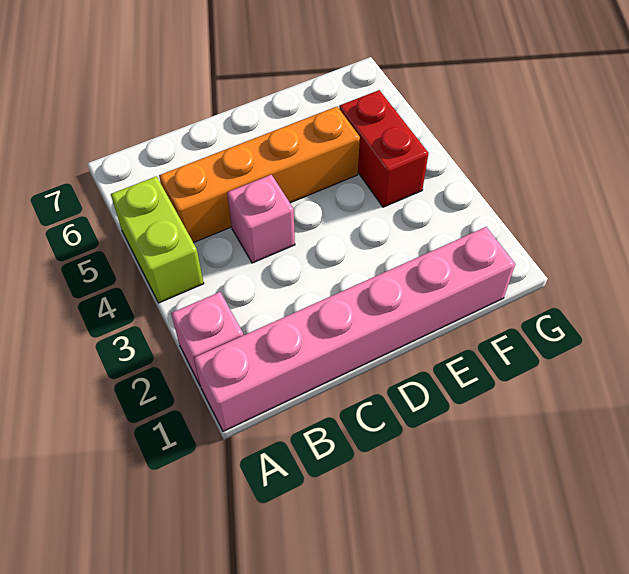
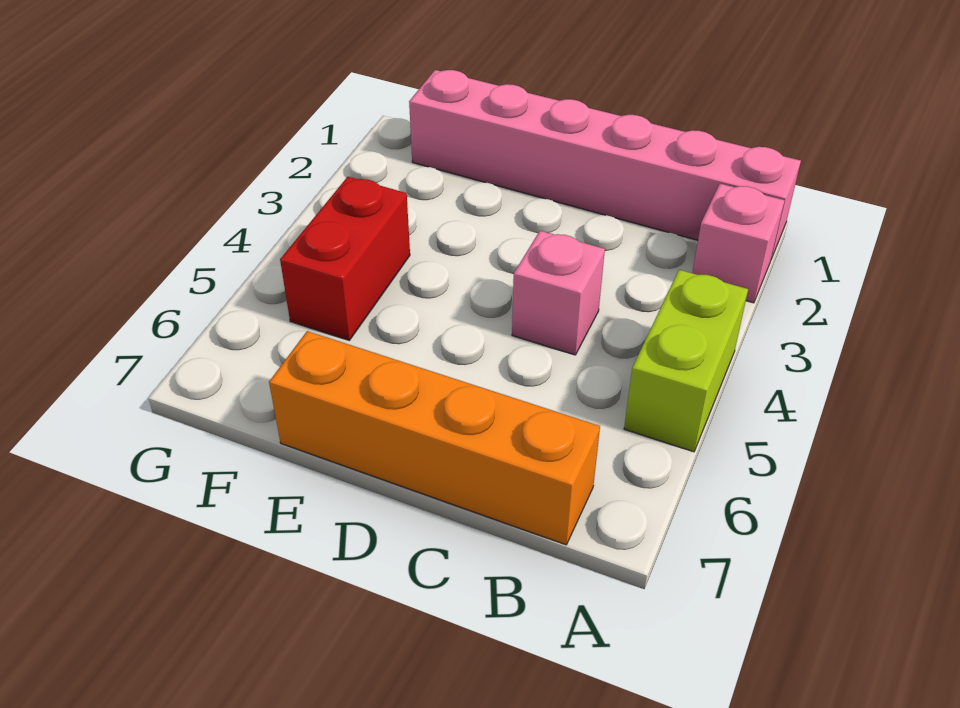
orange brick B5:E5 level 1 -> orange brick B7:E7 level 1

